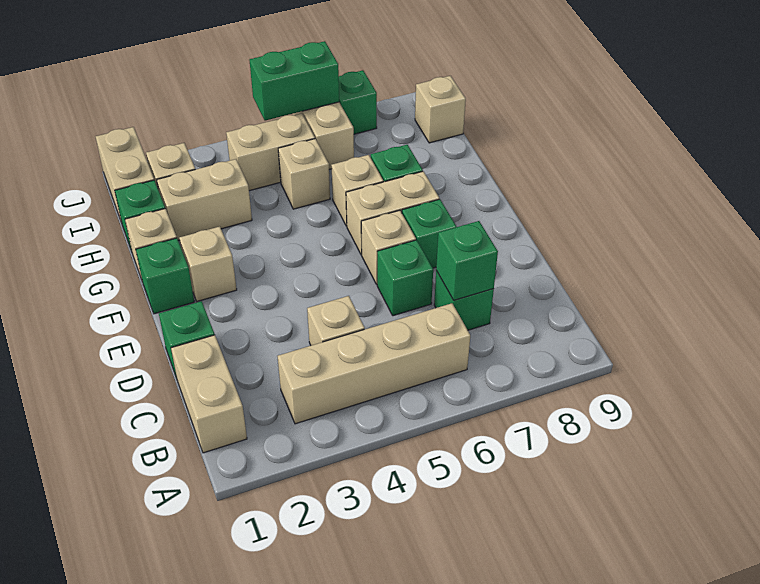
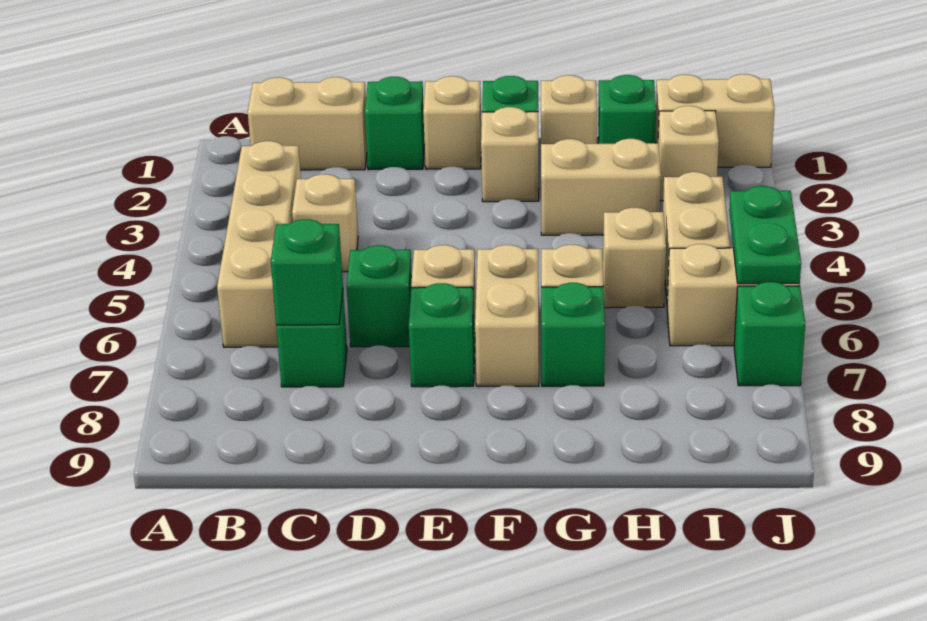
tan brick H2:H3 level 1 -> tan brick G3:H3 level 1
tan brick I9 level 1 -> tan brick E1 level 1
green brick J5:J6 level 2 -> green plate J5:J6 level 2

